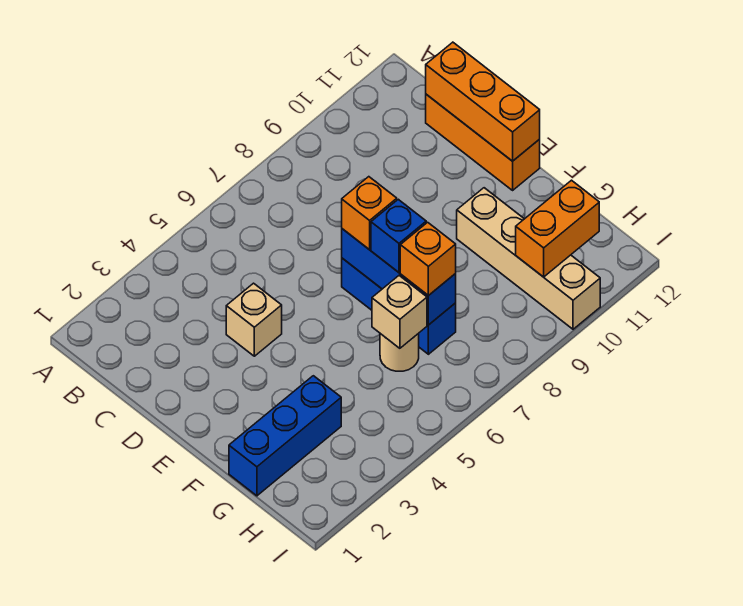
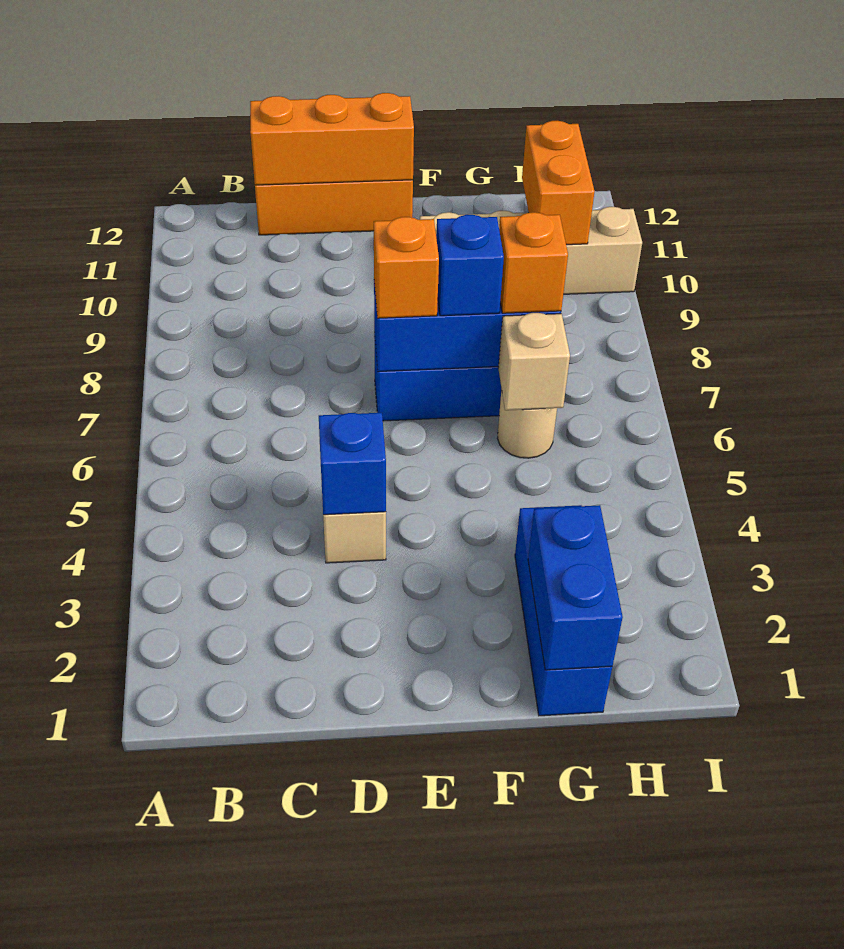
none -> blue brick D4 level 2
none -> blue brick G1:G2 level 2

